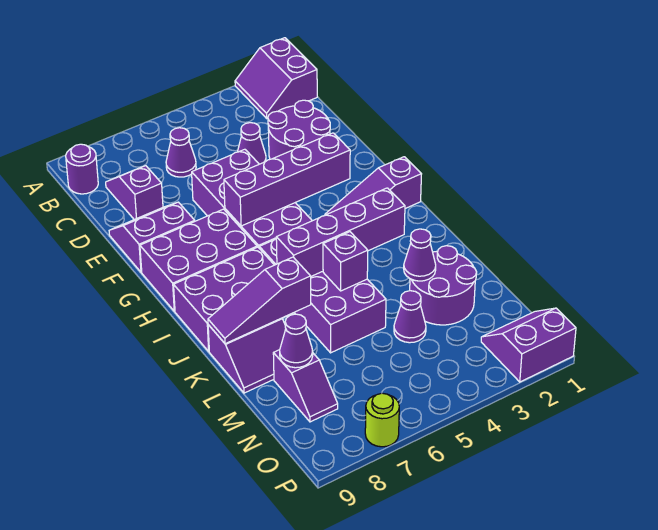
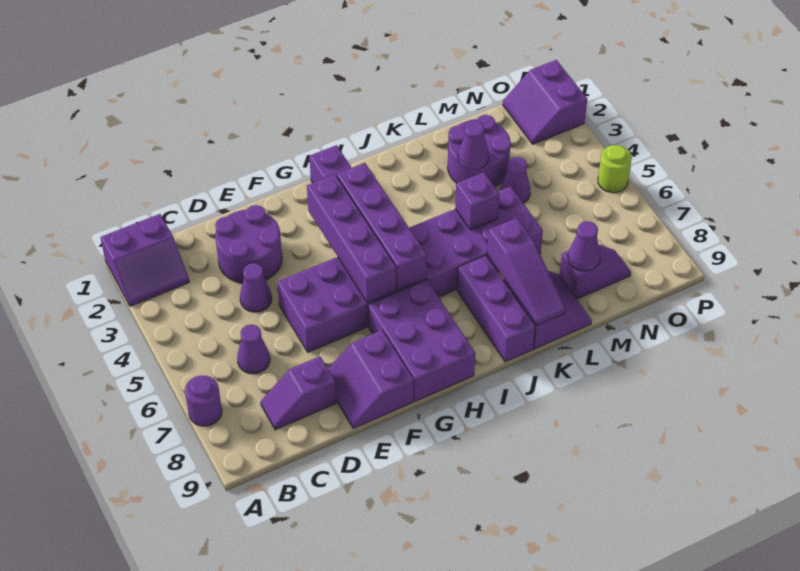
purple round brick B9 level 1 -> purple round brick A7 level 1
purple brick I7:J9 level 1 -> purple brick J7:J9 level 1
purple brick J3:J6 level 2 -> purple brick H3:H6 level 2
lime round brick P7 level 1 -> lime round brick P5 level 1

